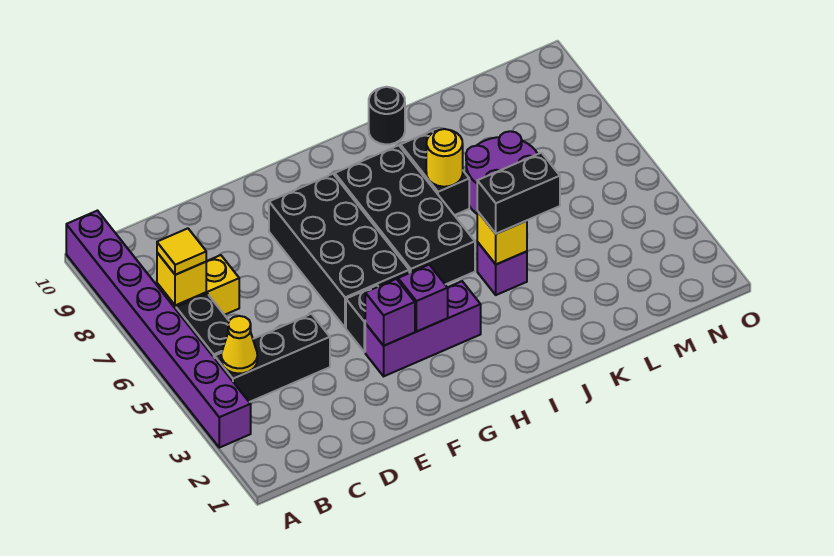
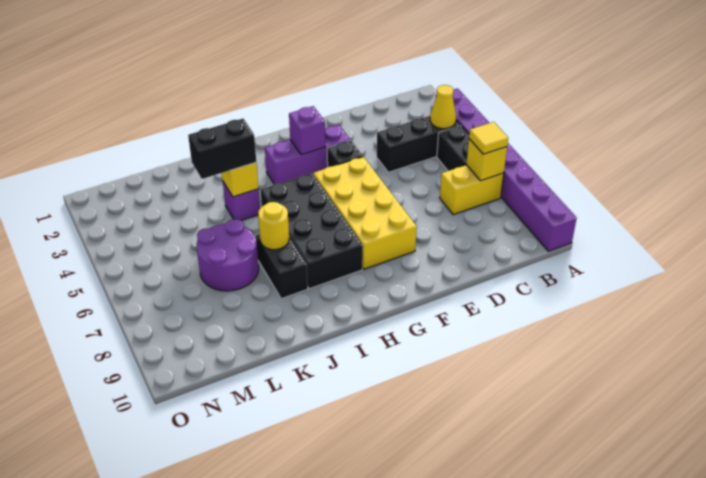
purple brick F3 level 2 -> none
black brick F5:G8 level 1 -> yellow brick F5:G8 level 1
black round brick J10 level 1 -> none

